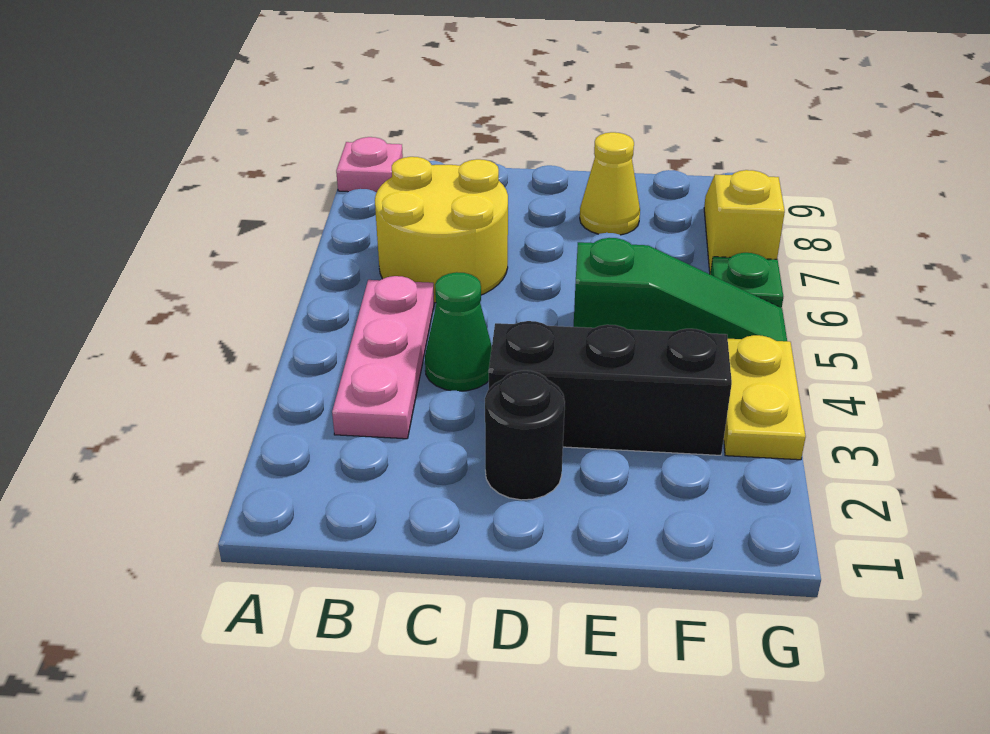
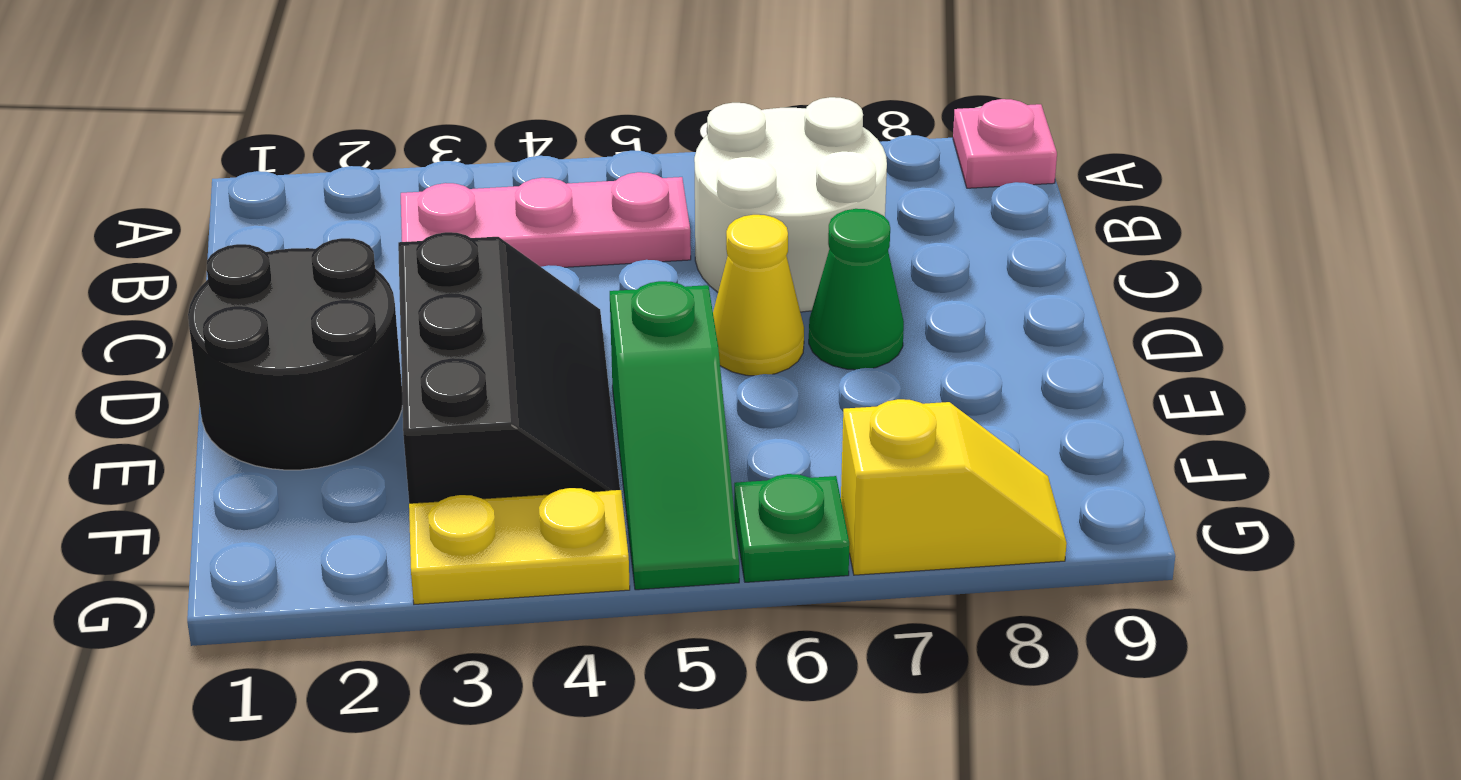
yellow round brick B6:C7 level 1 -> white round brick B6:C7 level 1
green cone C4 level 1 -> green cone D7 level 1
black round brick D2 level 1 -> black round brick D1:E2 level 1
yellow cone E8 level 1 -> yellow cone D6 level 1

